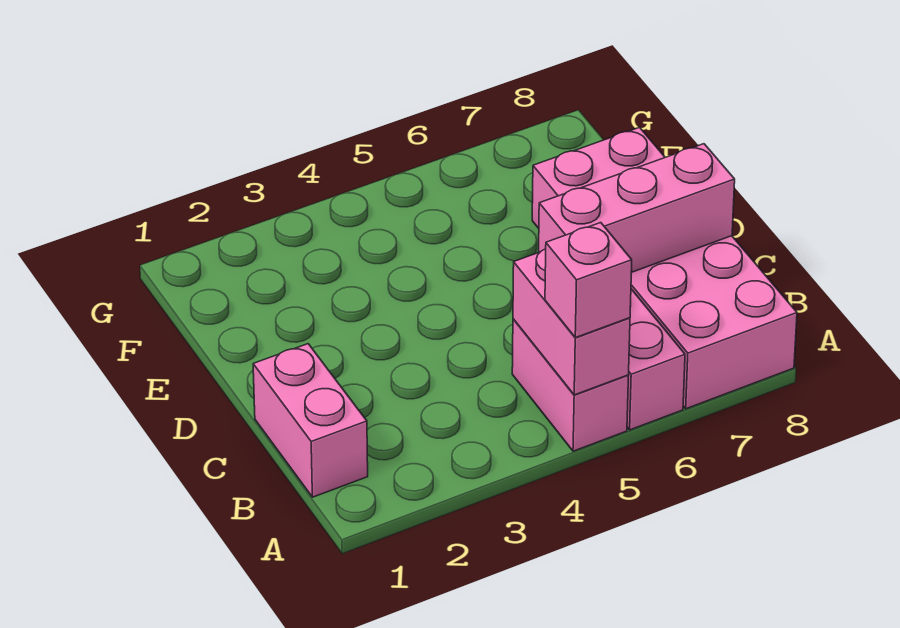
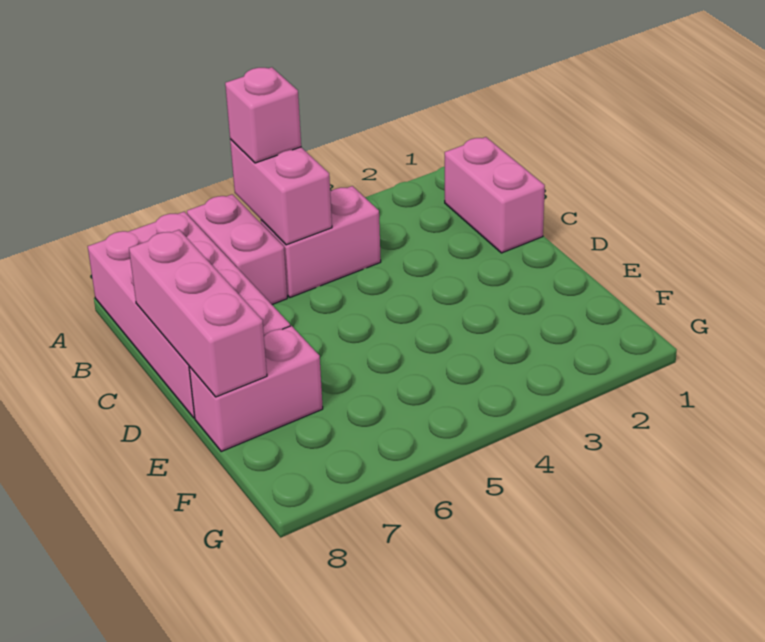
pink brick A5:B5 level 1 -> pink brick B4:B5 level 1
pink brick C6:C8 level 2 -> pink brick C8:E8 level 2

